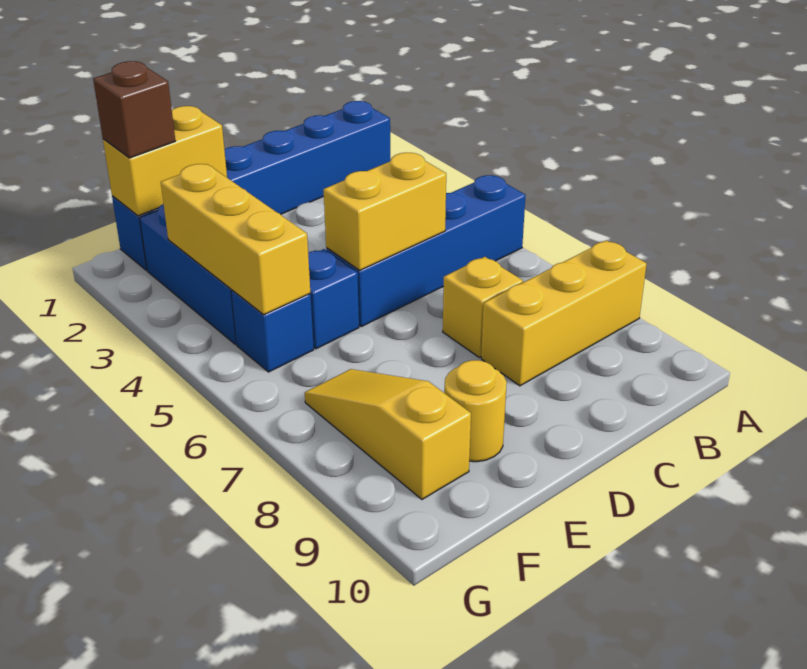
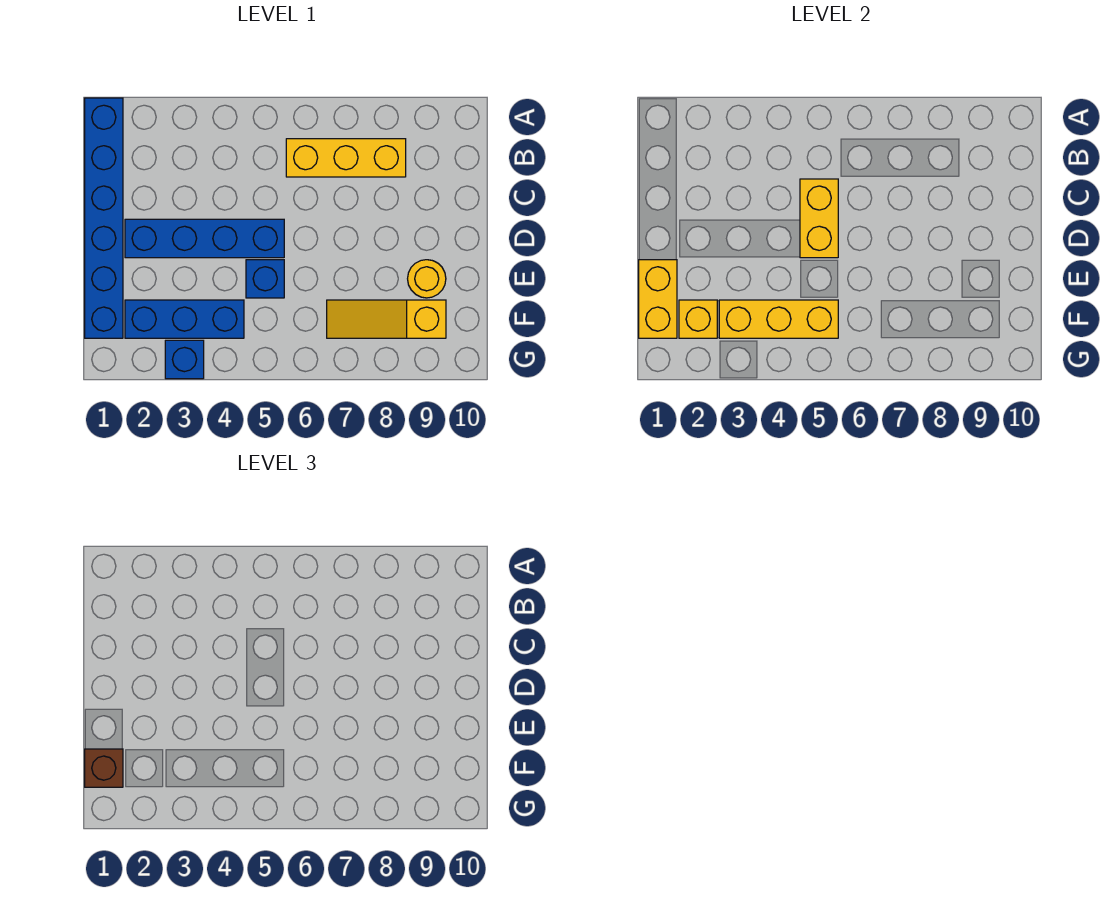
blue brick A5:D5 level 1 -> blue brick D2:D5 level 1
yellow brick A8:C8 level 1 -> yellow brick B6:B8 level 1
yellow brick C7 level 1 -> yellow brick F2 level 2
blue brick F5 level 1 -> blue brick G3 level 1

